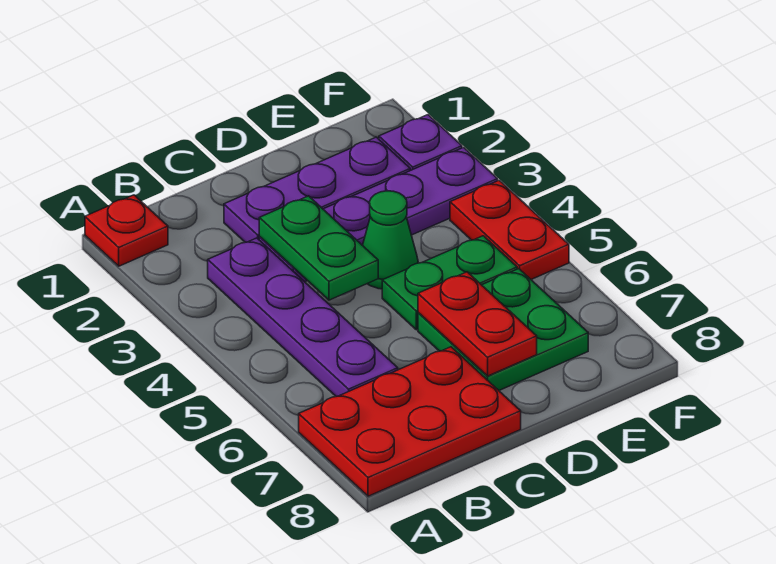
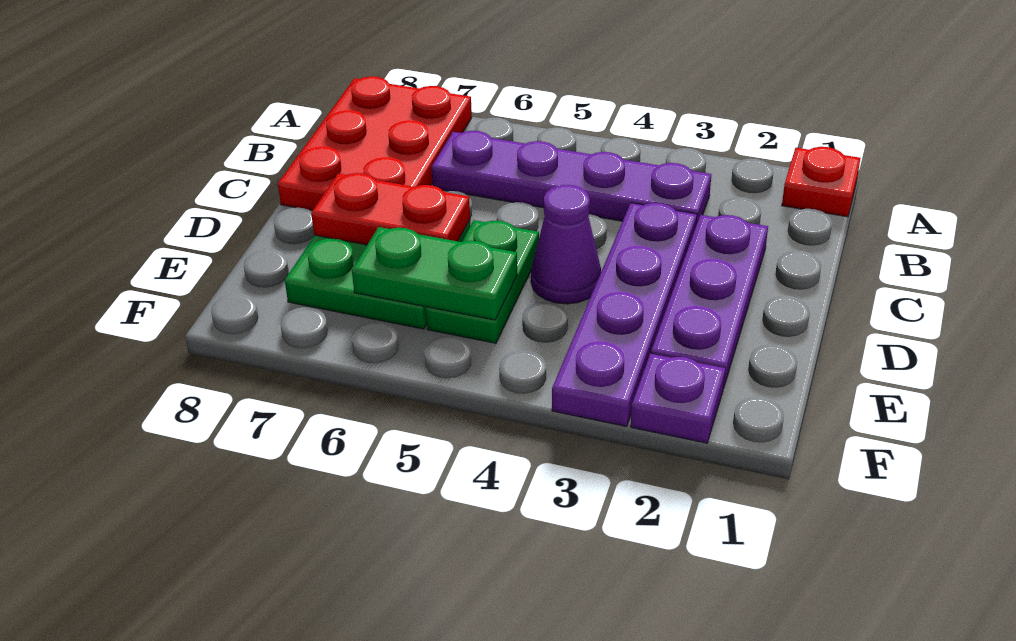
green plate C3:C4 level 2 -> green plate E5:E6 level 2
green cone D4 level 1 -> purple cone D4 level 1
red plate F4:F5 level 1 -> none

